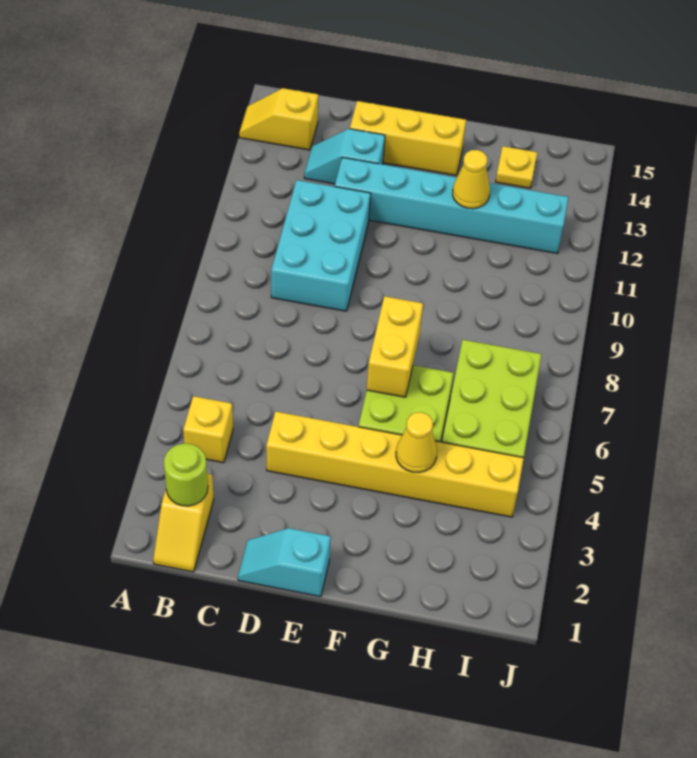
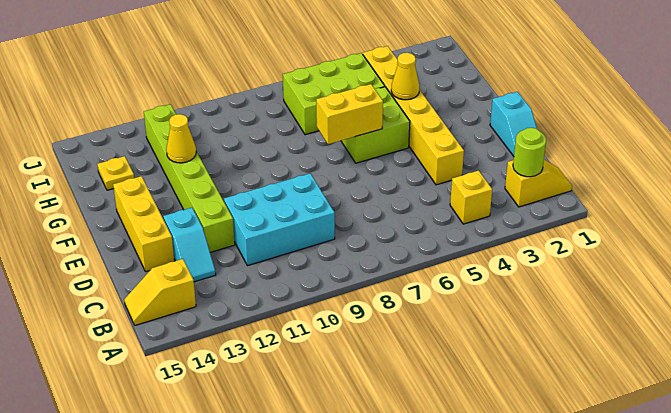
yellow slope A14:B14 level 1 top B -> yellow slope B14:B15 level 1 top 14
cyan brick D12:I12 level 1 -> lime brick D12:I12 level 1

